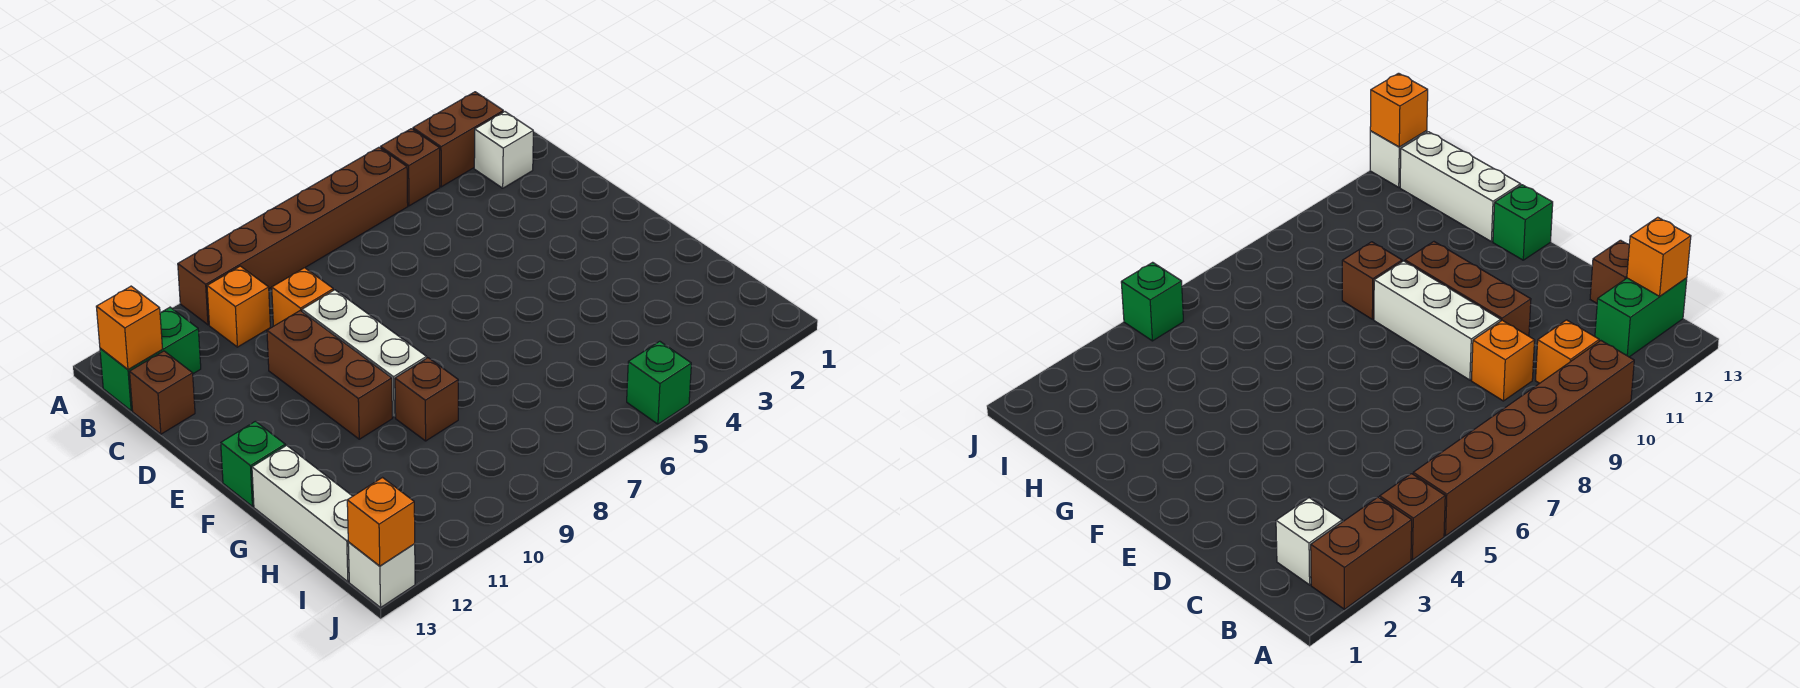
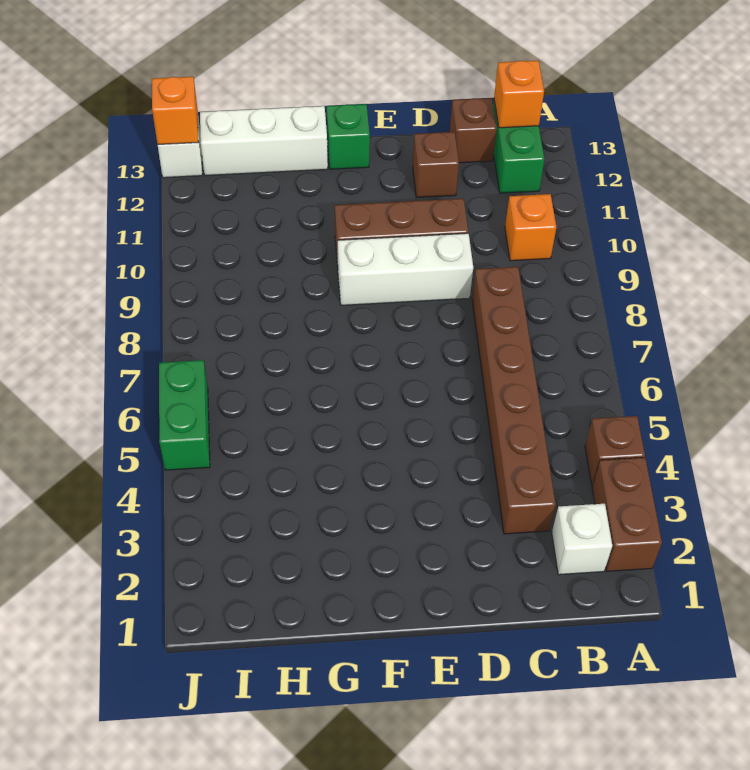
brown brick A5:A10 level 1 -> brown brick C3:C8 level 1
orange brick C9 level 1 -> none
brown brick G9 level 1 -> brown brick D12 level 1
green brick J5 level 1 -> green brick J5:J6 level 1

